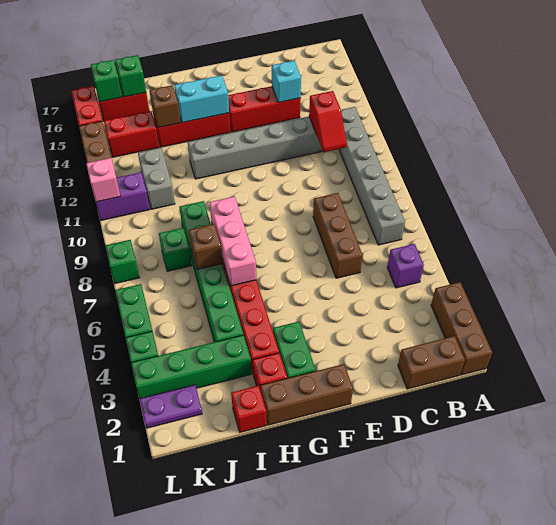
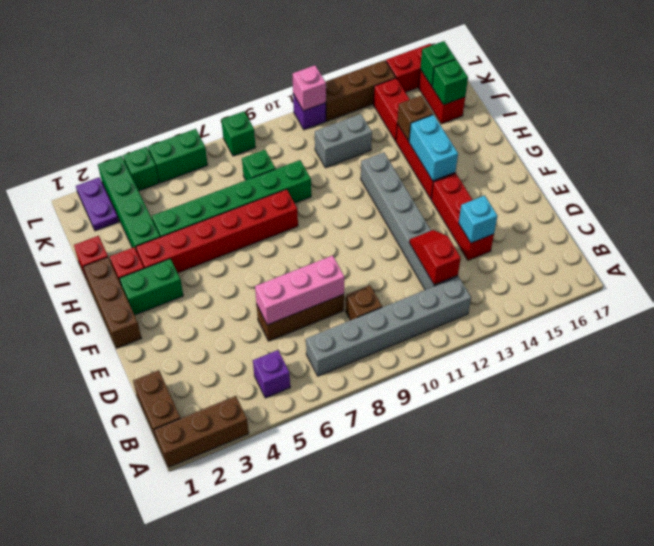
red slope C11:C12 level 2 top 12 -> red slope C12:D12 level 2 top C
pink brick H6:H8 level 2 -> pink brick D6:D8 level 2
brown brick I7 level 2 -> brown brick C9 level 1
purple brick K11:L11 level 1 -> purple brick L11 level 1

